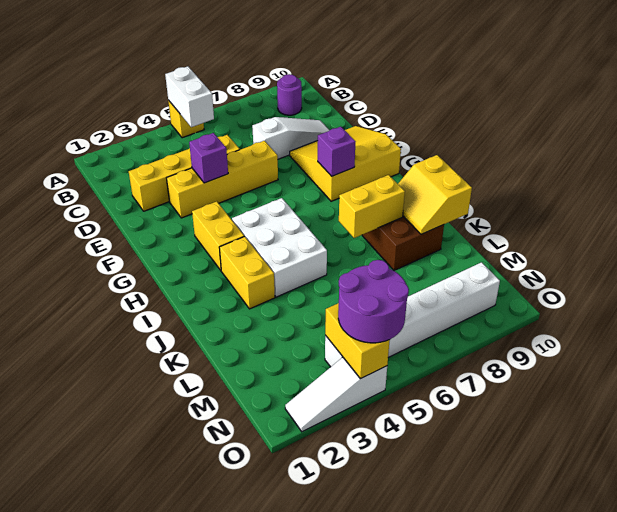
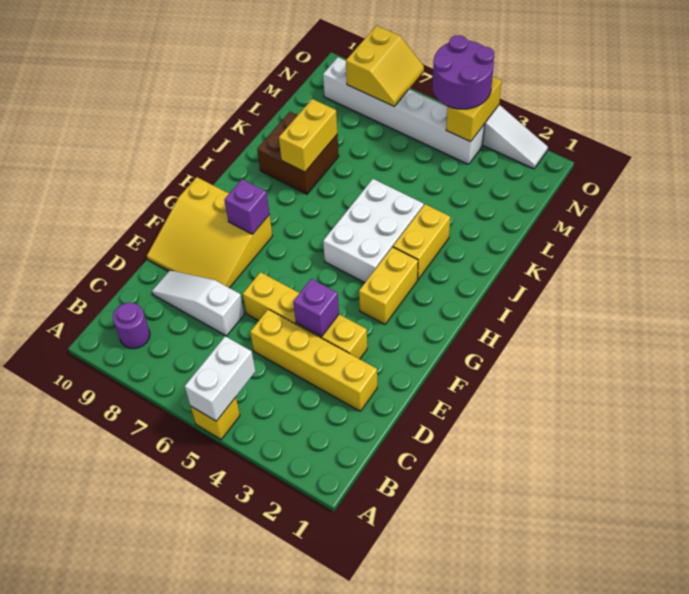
yellow brick J7:J8 level 2 -> yellow brick J8:K8 level 2
yellow slope J9:K10 level 2 top 10 -> yellow slope N7:O8 level 2 top 8

